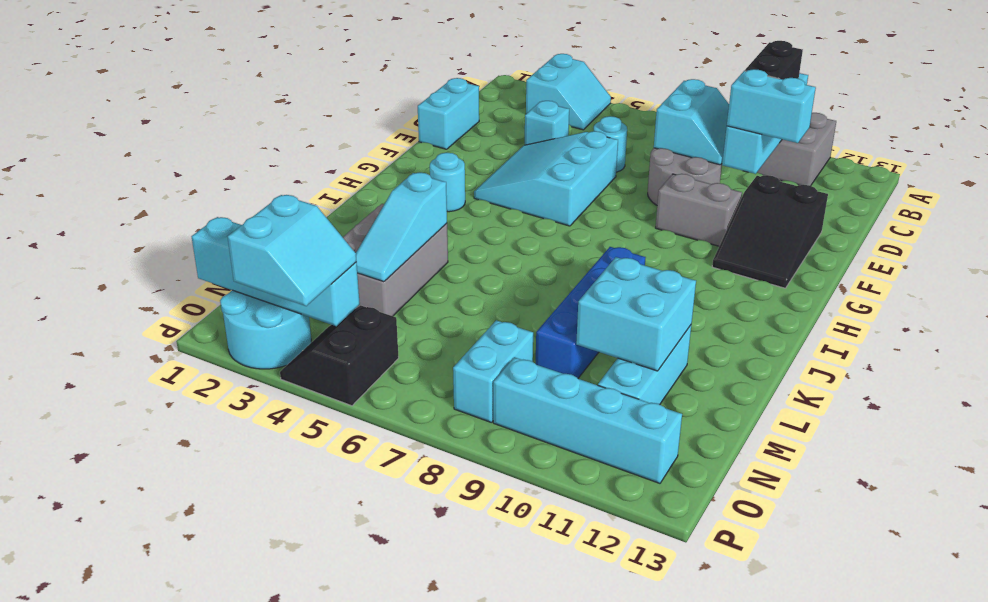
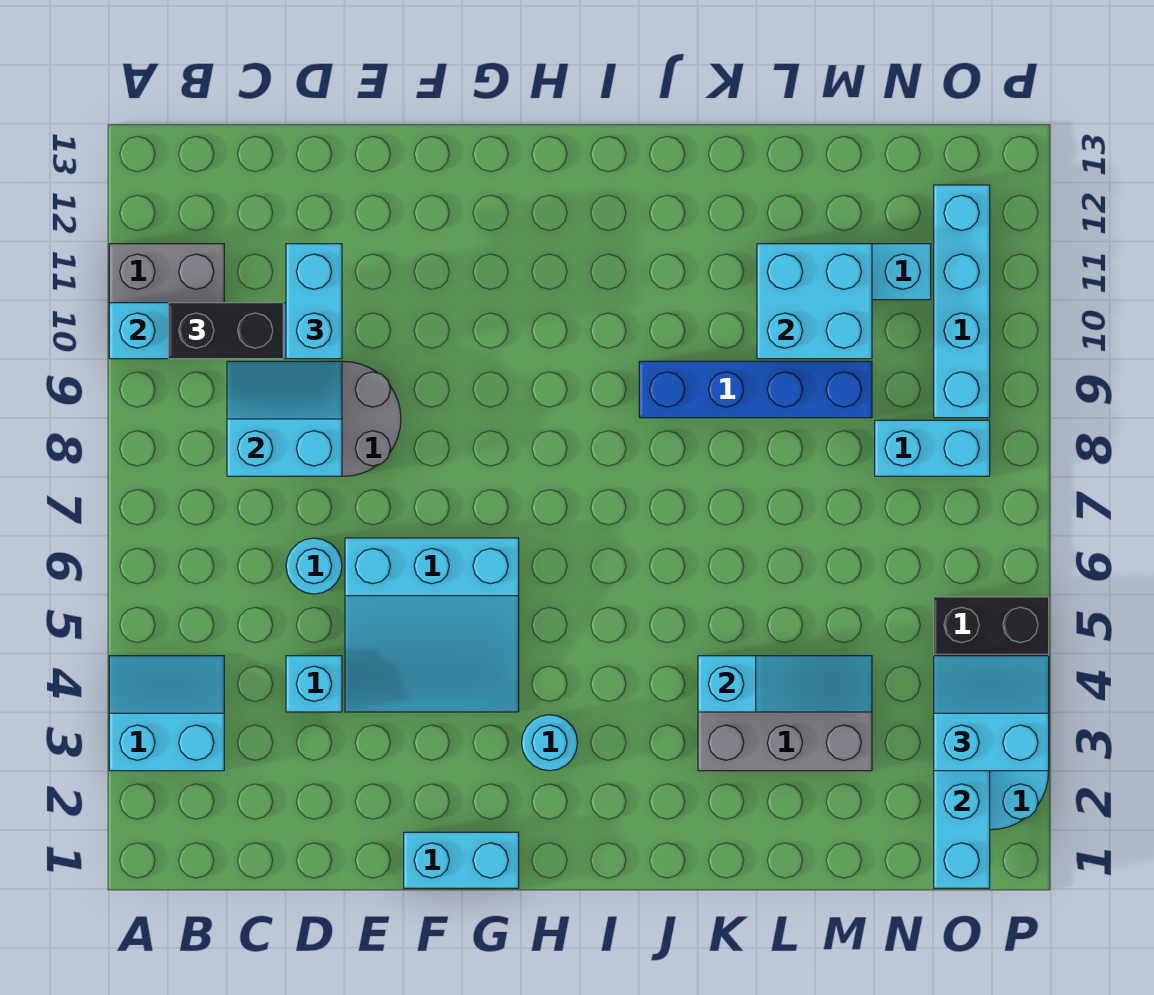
cyan brick D1:E1 level 1 -> cyan brick F1:G1 level 1
black slope E11:G12 level 1 top E -> none
grey brick F9:F10 level 1 -> none

